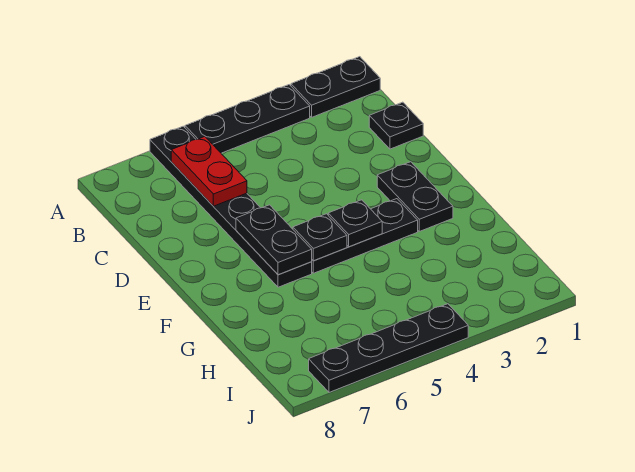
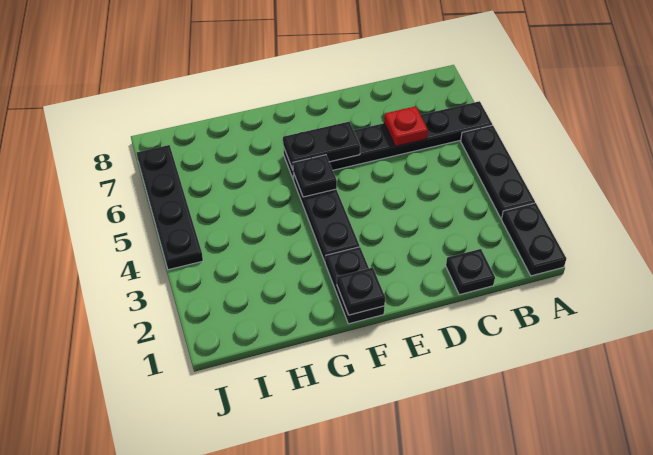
red plate B6:C6 level 2 -> red plate C6 level 2
black plate E2:F2 level 1 -> black plate F1:F2 level 1
black plate F4 level 2 -> black plate F1 level 2

